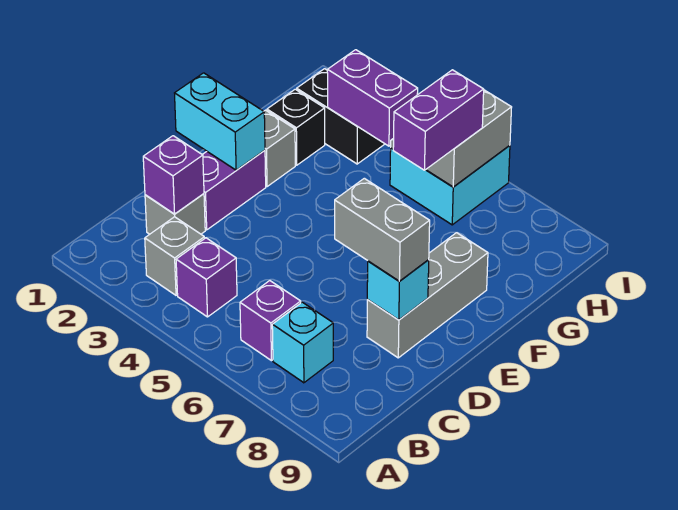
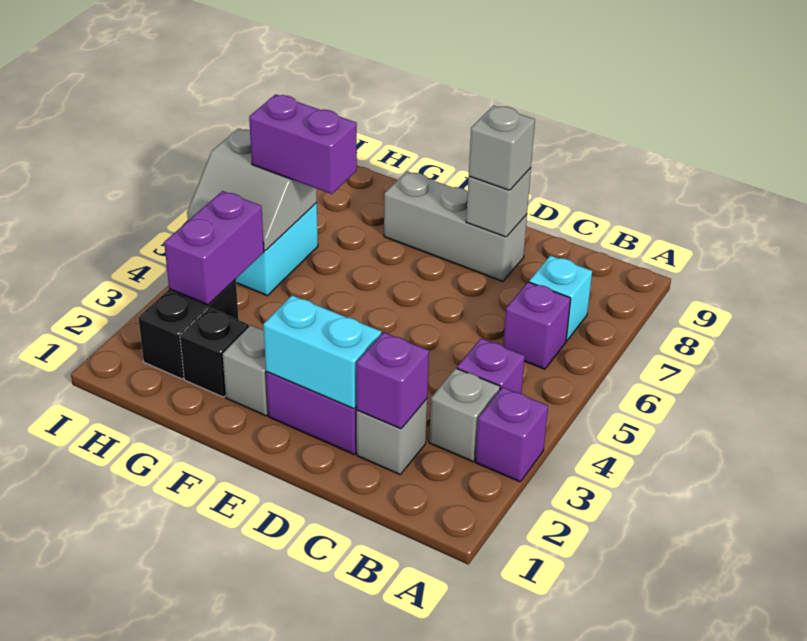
none -> purple brick A3 level 1
grey brick D7:D8 level 3 -> grey brick D8 level 3
cyan brick D8 level 2 -> grey brick D8 level 2
cyan brick E1:E2 level 2 -> cyan brick D2:E2 level 2

